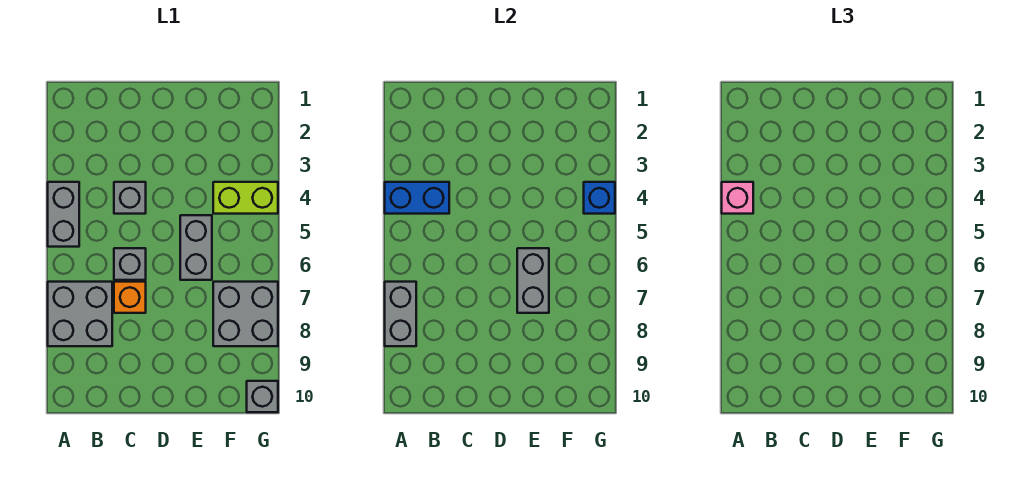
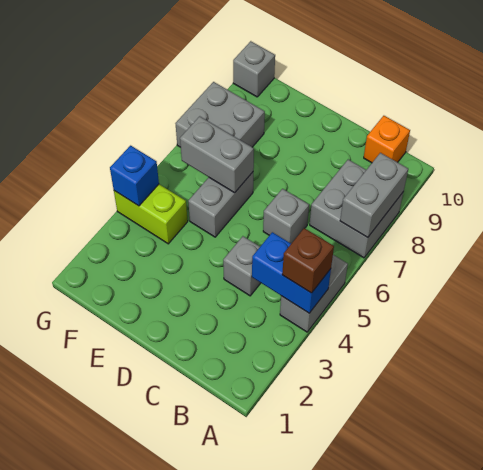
pink brick A4 level 3 -> brown brick A4 level 3
orange brick C7 level 1 -> orange brick B10 level 1
grey brick E6:E7 level 2 -> grey brick E6:F6 level 2

